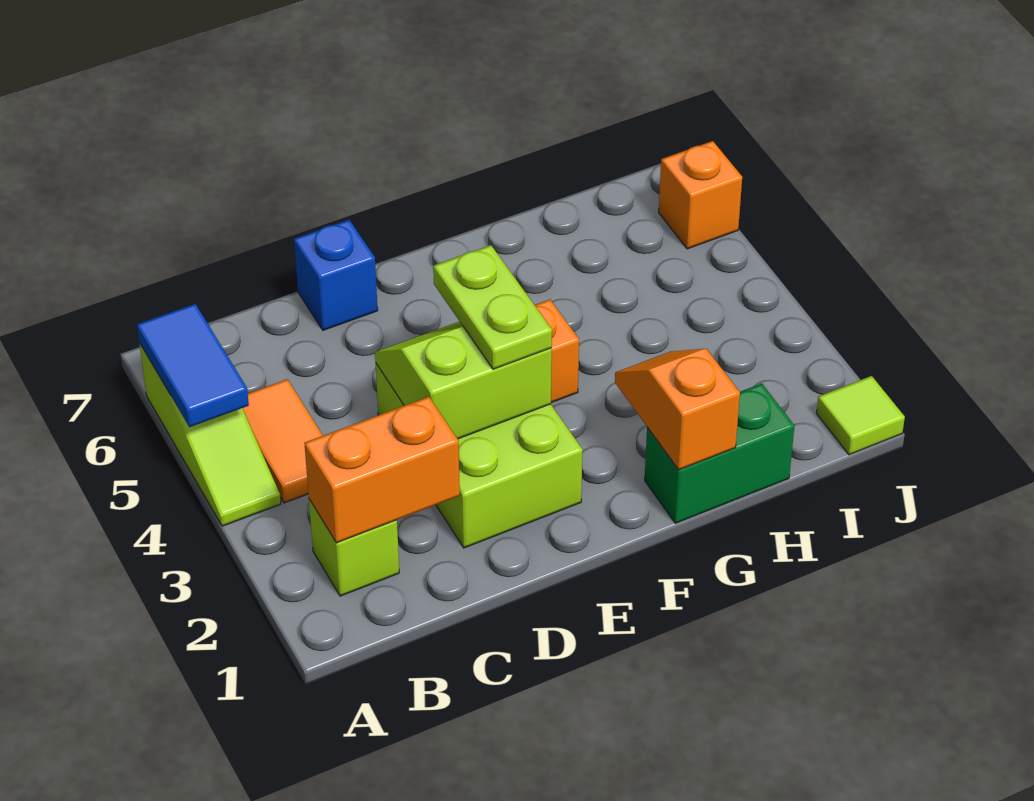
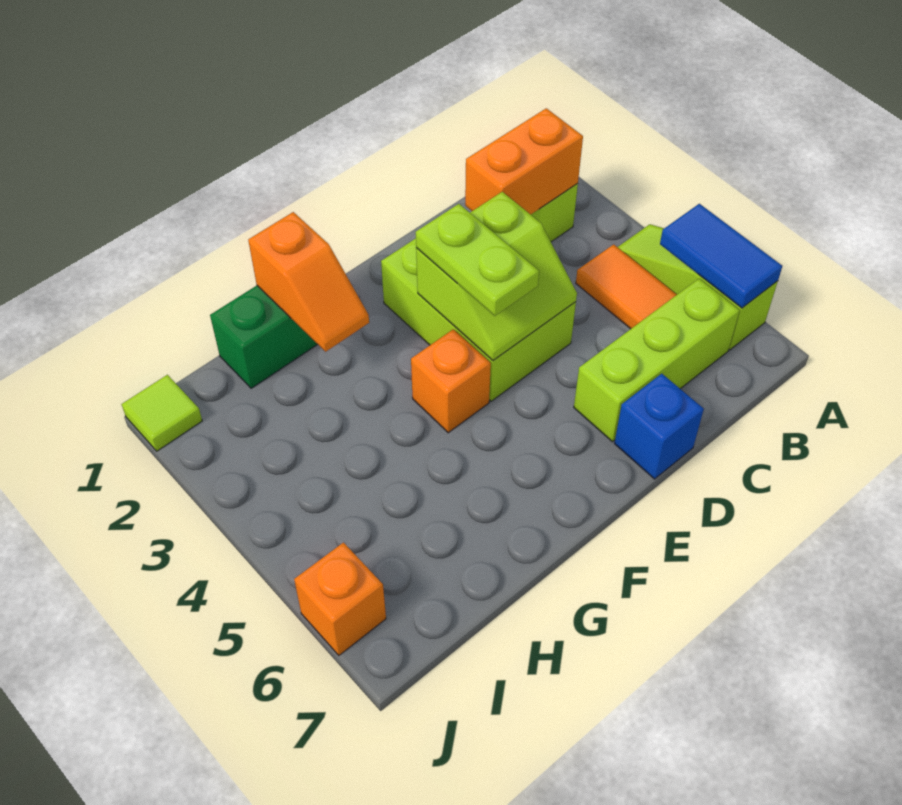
none -> lime brick B6:D6 level 1

